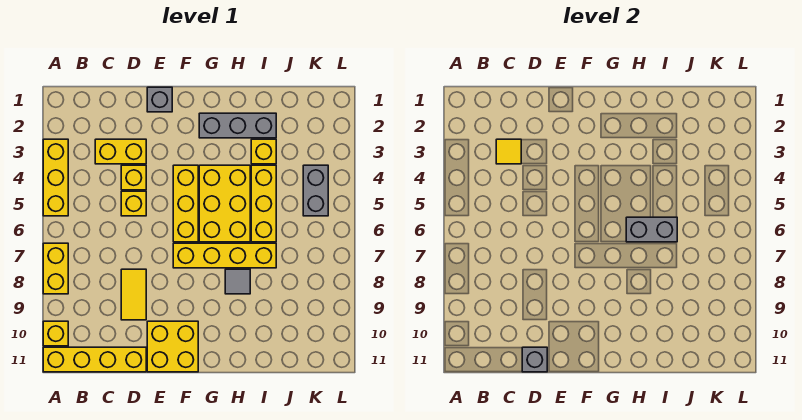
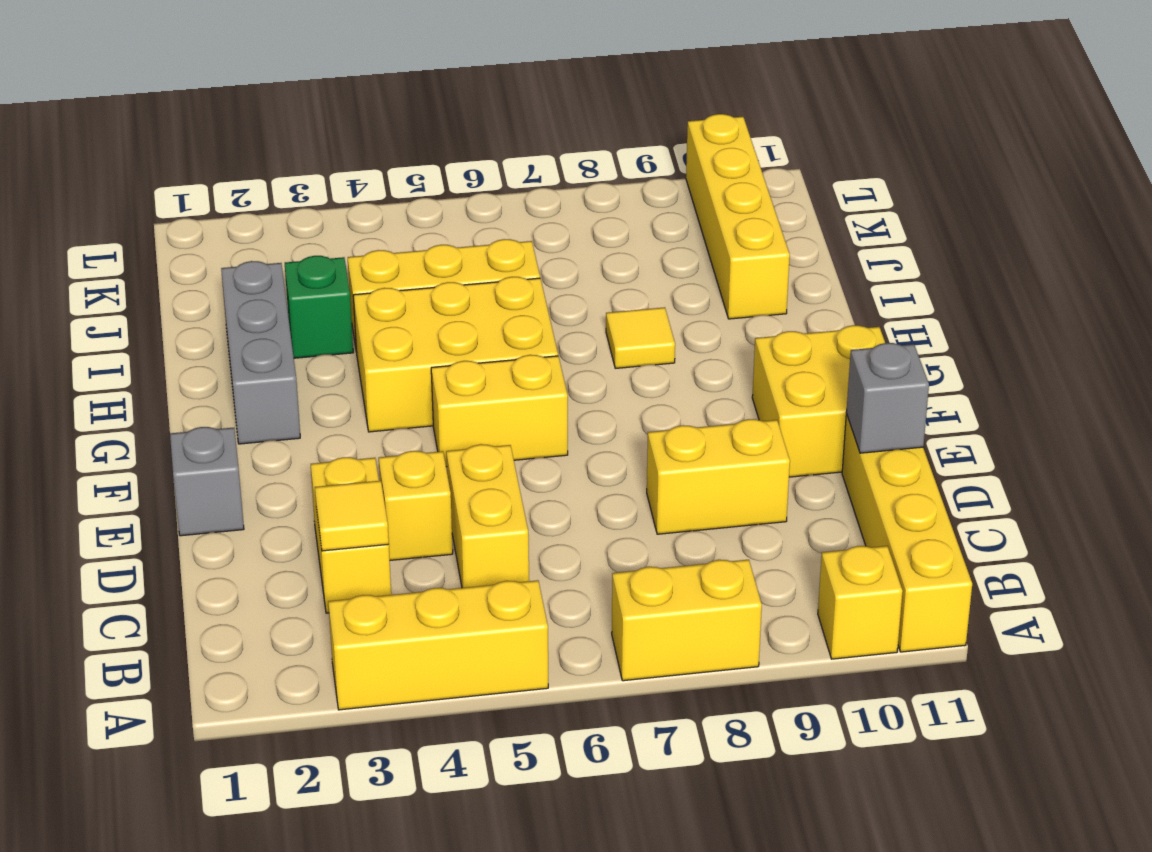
yellow brick D5 level 1 -> yellow brick C5:D5 level 1
yellow tile D8:D9 level 1 -> yellow brick D8:D9 level 1
yellow brick F4:F6 level 1 -> yellow brick F5:F6 level 1
yellow brick F7:I7 level 1 -> yellow brick I10:L10 level 1
grey brick H6:I6 level 2 -> none
grey tile H8 level 1 -> yellow tile H8 level 1
yellow brick I3 level 1 -> green brick I3 level 1
grey brick K4:K5 level 1 -> none

